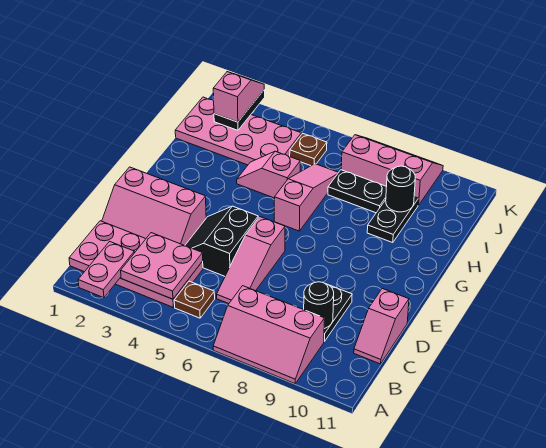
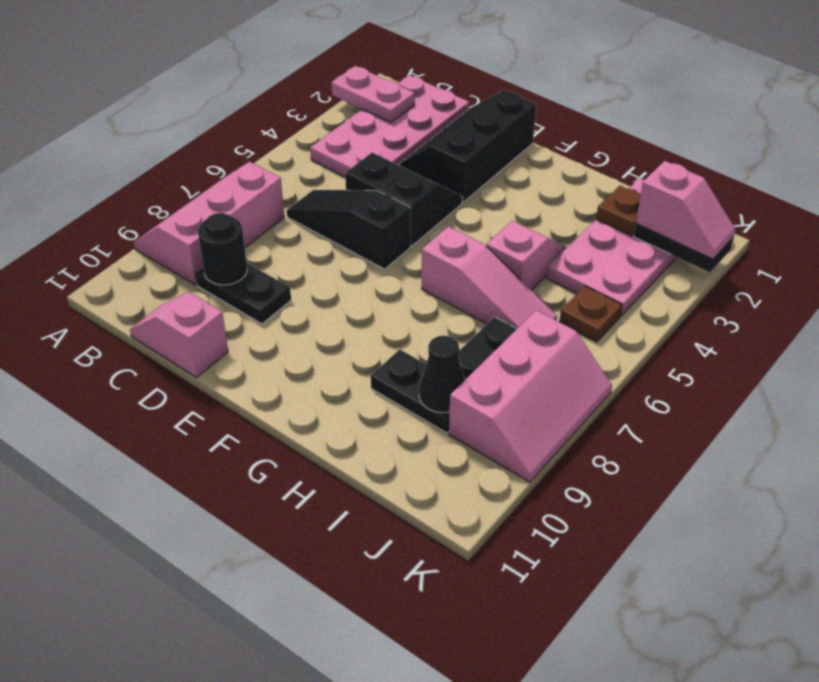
pink plate B3:C4 level 2 -> none
brown plate B5 level 1 -> brown plate I2 level 2
pink slope C6:E6 level 1 top E -> black slope C6:E6 level 1 top E
pink slope D1:E3 level 1 top E -> black slope D1:E3 level 1 top E
black round brick I9 level 2 -> black cone I9 level 2

